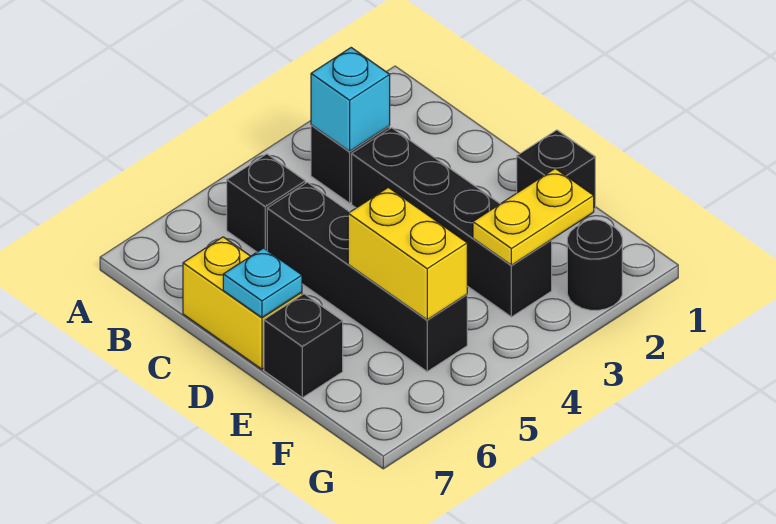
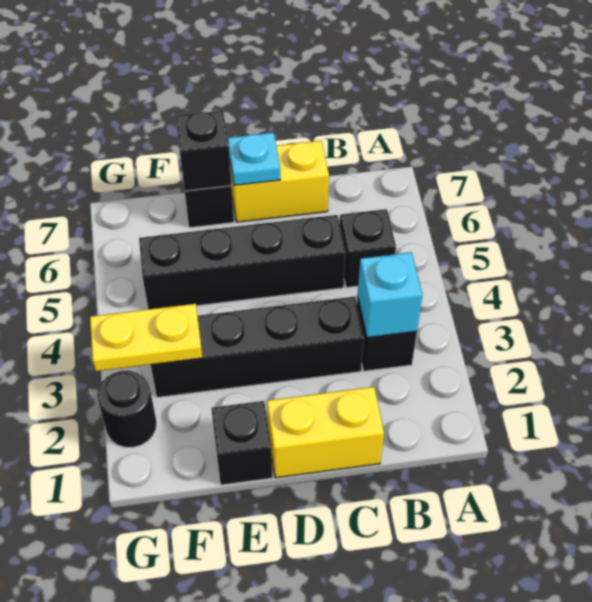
yellow brick E5:F5 level 2 -> yellow brick C1:D1 level 1
none -> black brick E7 level 2
yellow plate F2:F3 level 2 -> yellow plate F3:G3 level 2

